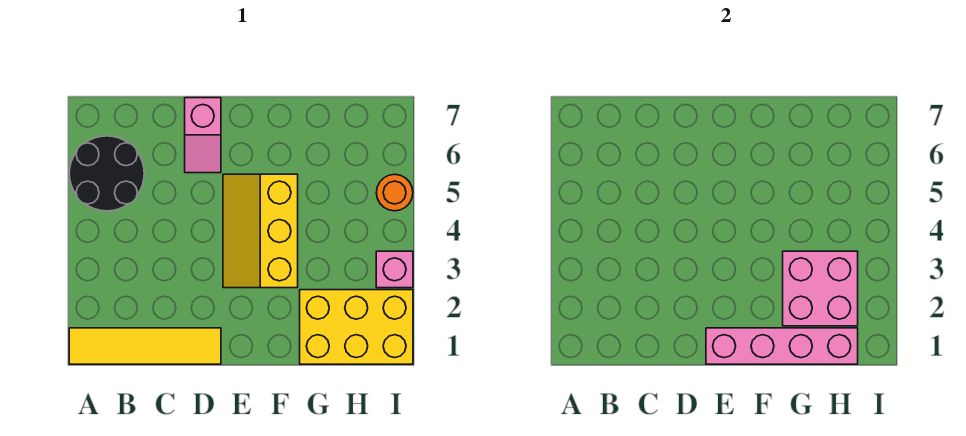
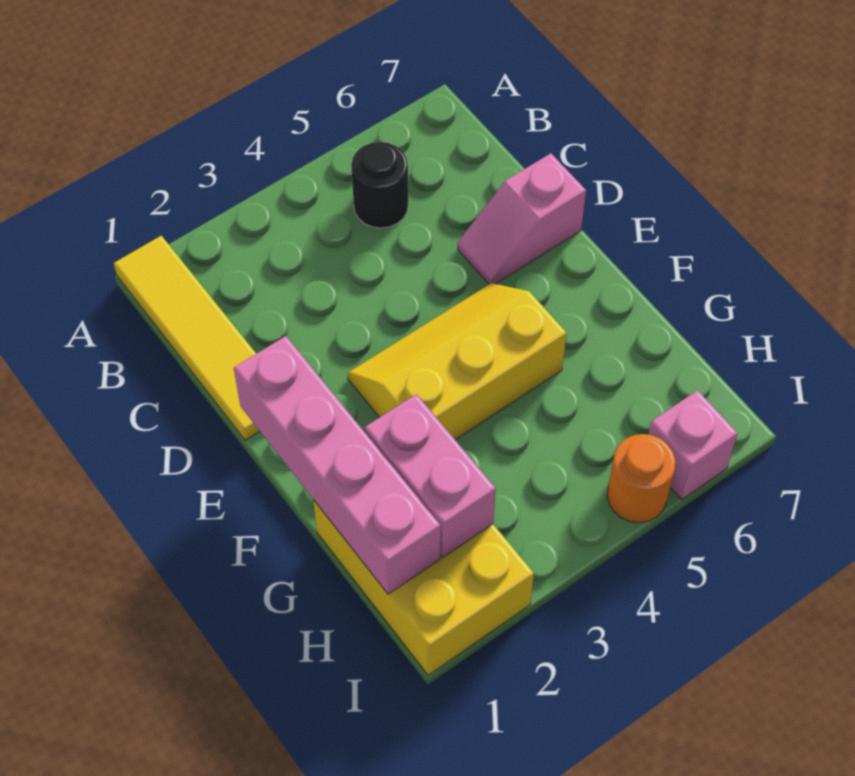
black round brick A5:B6 level 1 -> black round brick B5 level 1
pink brick G2:H3 level 2 -> pink brick G2:H2 level 2
pink brick I3 level 1 -> pink brick I6 level 1

